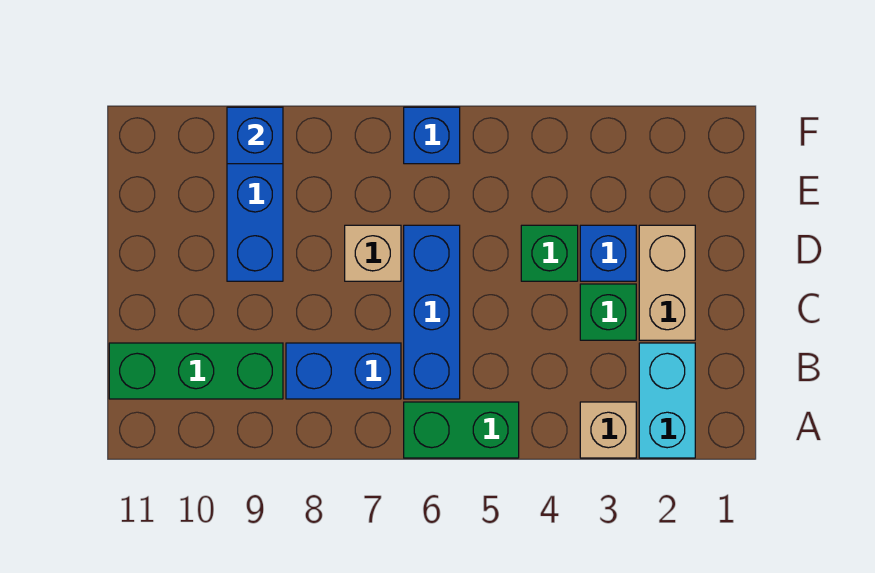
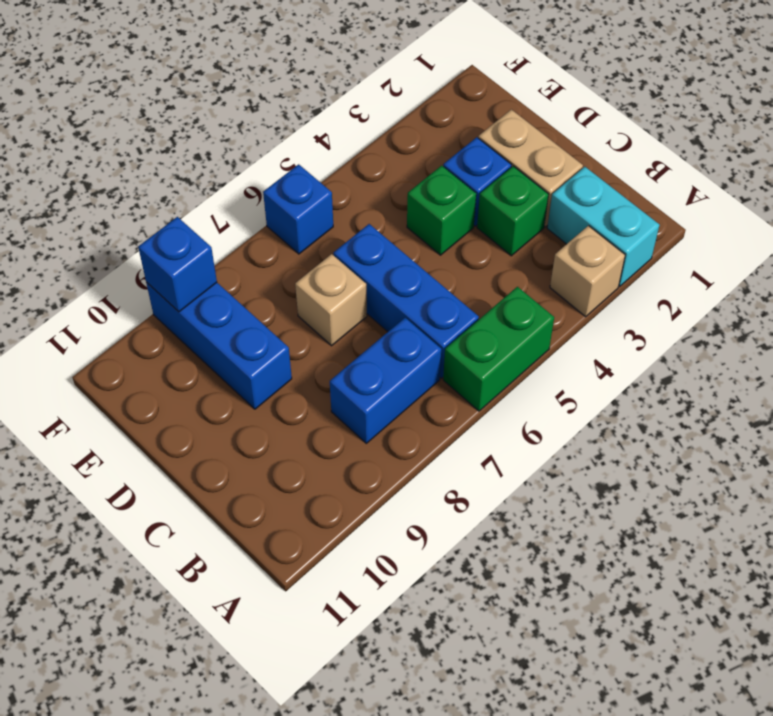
green brick B9:B11 level 1 -> none

